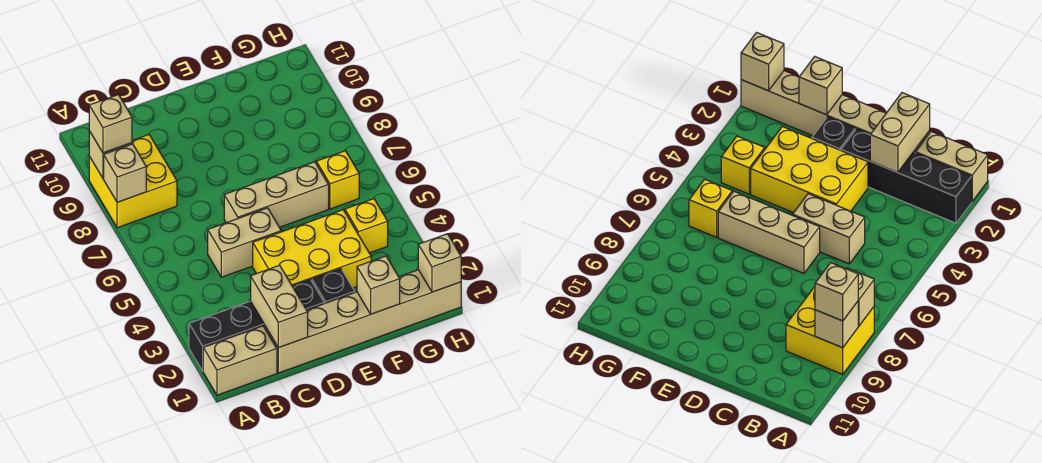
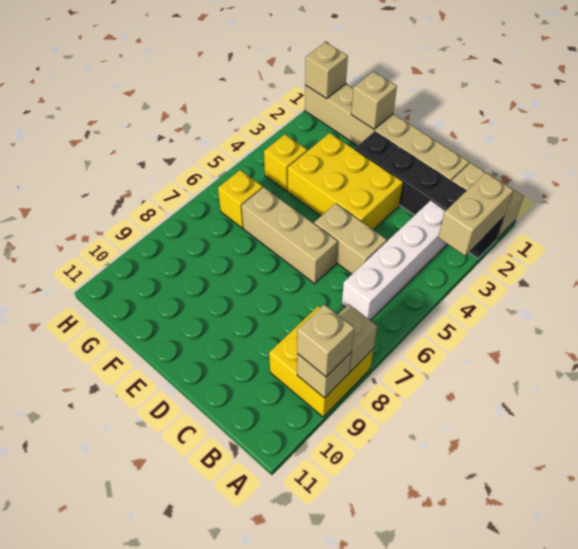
none -> white brick B3:B6 level 1
tan brick C1:C2 level 2 -> tan brick A2:A3 level 2

